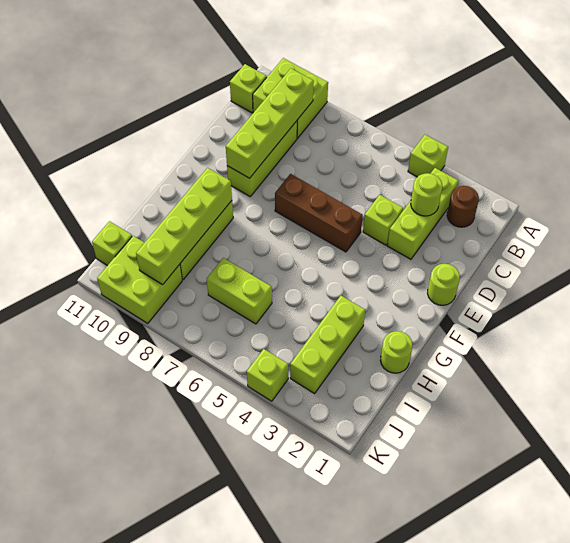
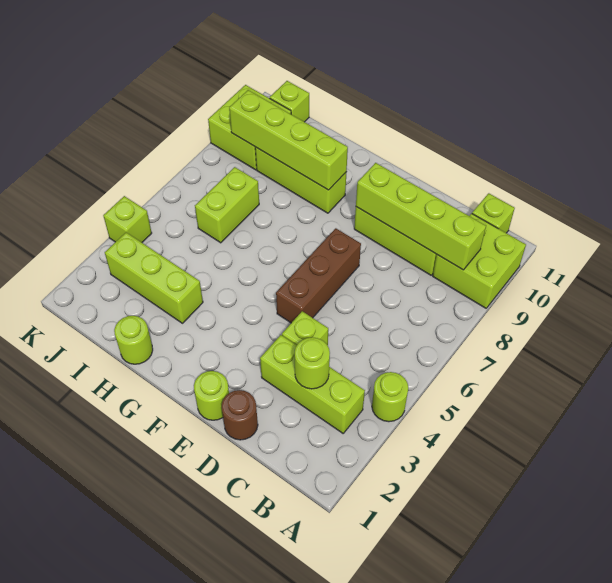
lime brick A4 level 1 -> lime round brick A4 level 1
brown round brick B2 level 1 -> brown round brick D1 level 1

